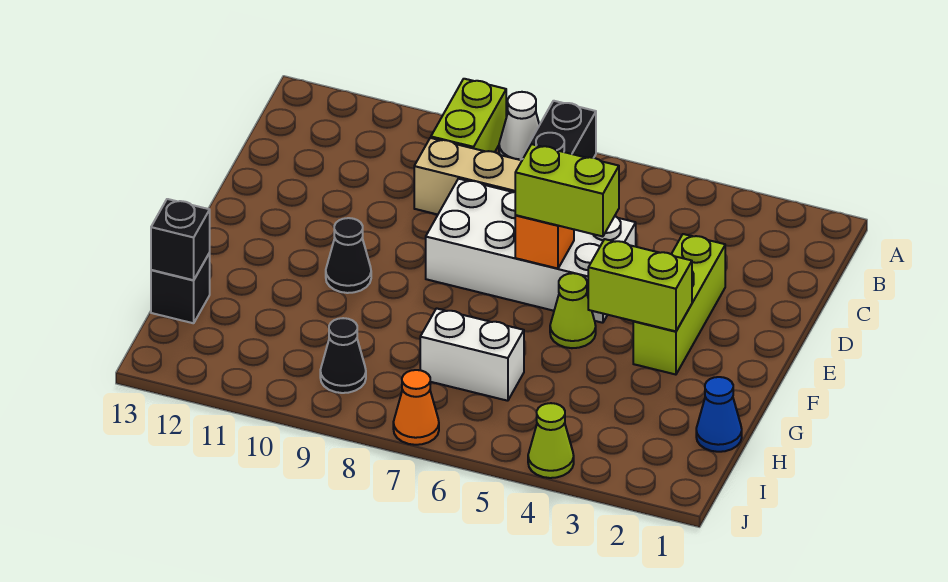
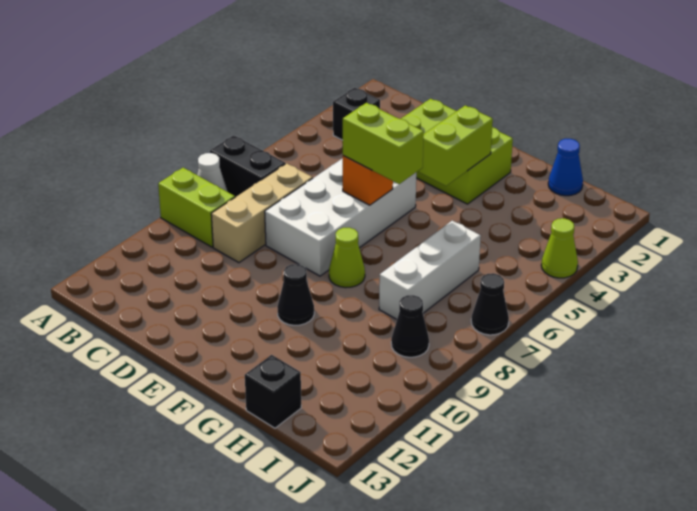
lime brick D3:F3 level 1 -> lime brick D2:F3 level 1
lime brick E5:E6 level 3 -> lime brick E6:F6 level 3
lime cone F5 level 1 -> lime cone F8 level 1
white brick H6:H7 level 1 -> white brick H6:H8 level 1
black brick H13 level 2 -> black brick B3 level 1
orange cone J7 level 1 -> black cone J7 level 1

